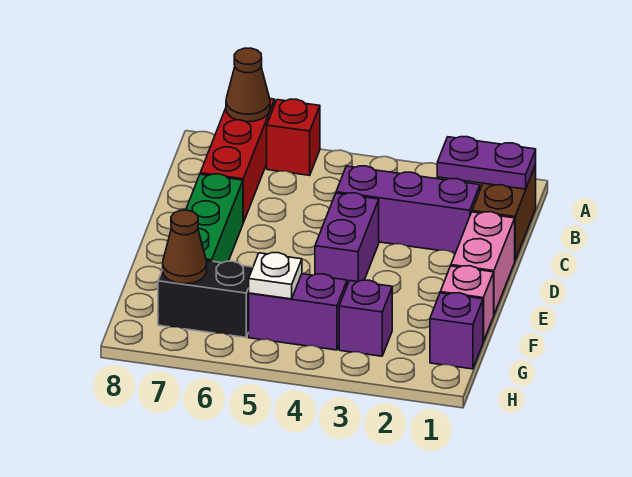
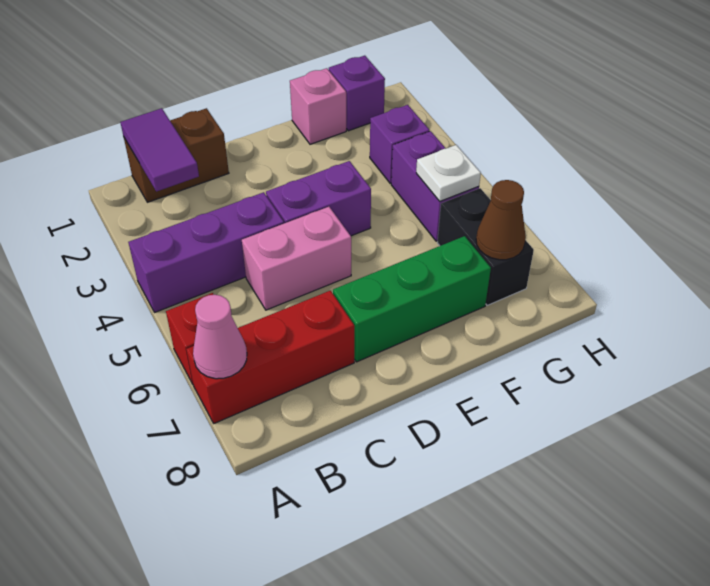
brown cone A7 level 2 -> pink cone A7 level 2
purple plate B1:B2 level 2 -> purple tile B1:B2 level 2
purple brick C2:C4 level 1 -> purple brick A4:C4 level 1
pink brick D1:E1 level 1 -> pink brick C5:D5 level 1

